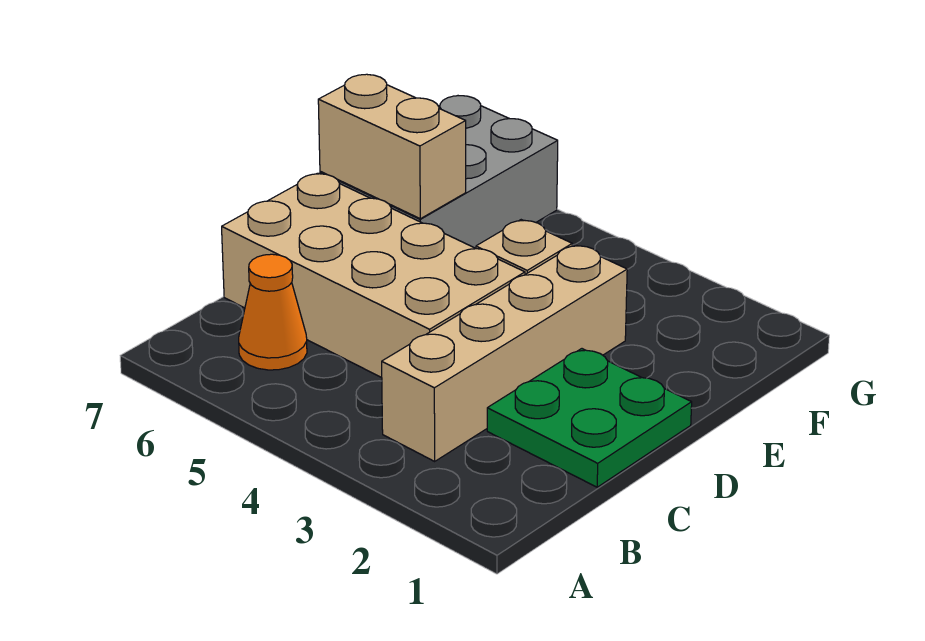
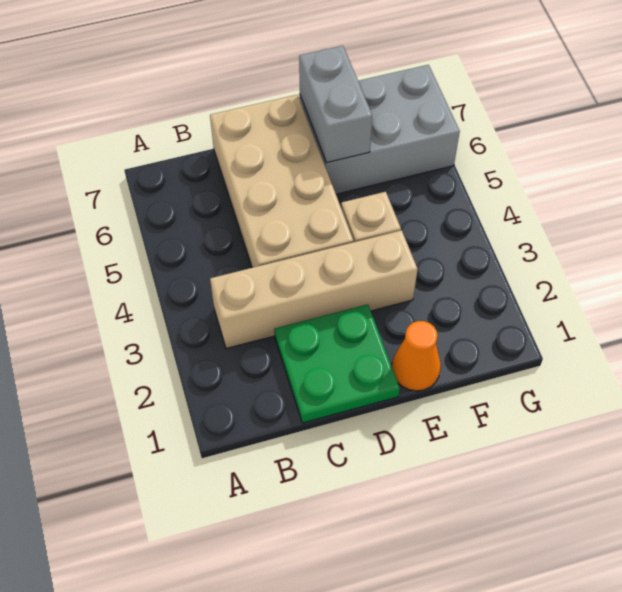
orange cone B6 level 1 -> orange cone E1 level 1
tan brick E6:E7 level 2 -> grey brick E6:E7 level 2

